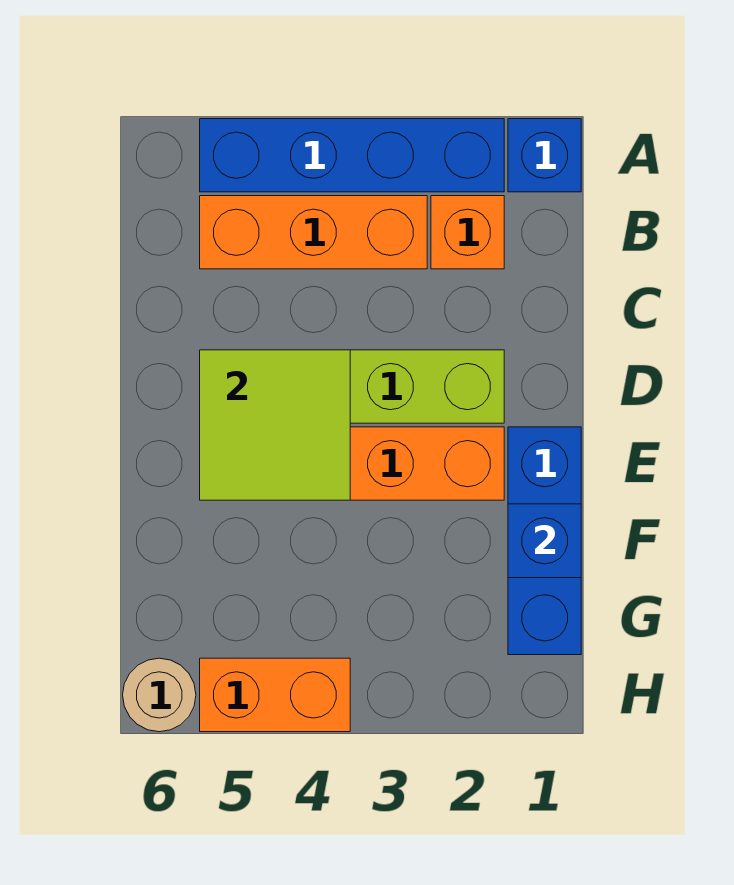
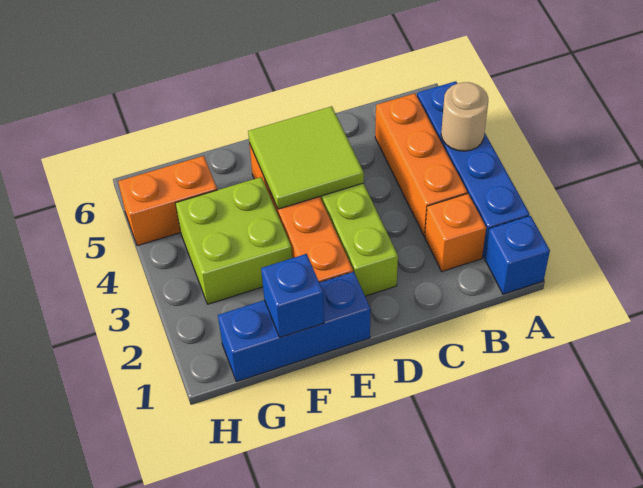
none -> lime brick F3:G4 level 1
orange brick H4:H5 level 1 -> orange brick G5:H5 level 1
tan round brick H6 level 1 -> tan round brick A4 level 2

